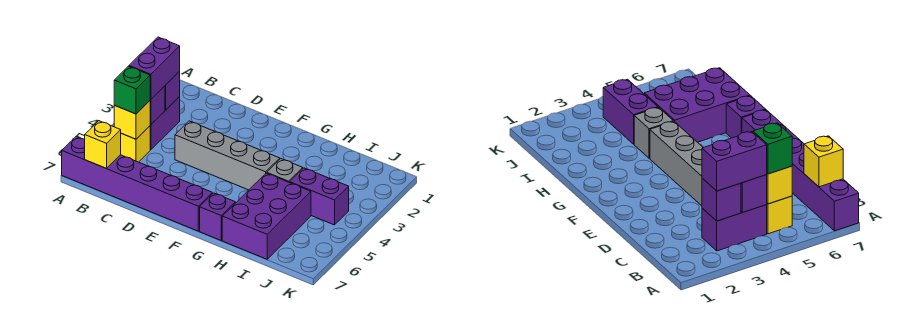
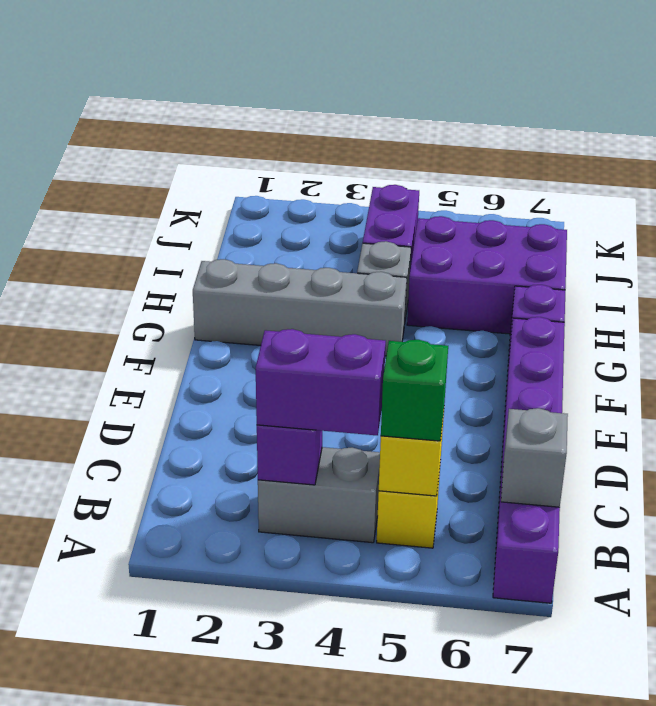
purple brick B3:B4 level 1 -> grey brick B3:B4 level 1
purple brick B4 level 2 -> none
yellow brick B7 level 2 -> grey brick B7 level 2
grey brick D4:G4 level 1 -> grey brick G1:G4 level 1

